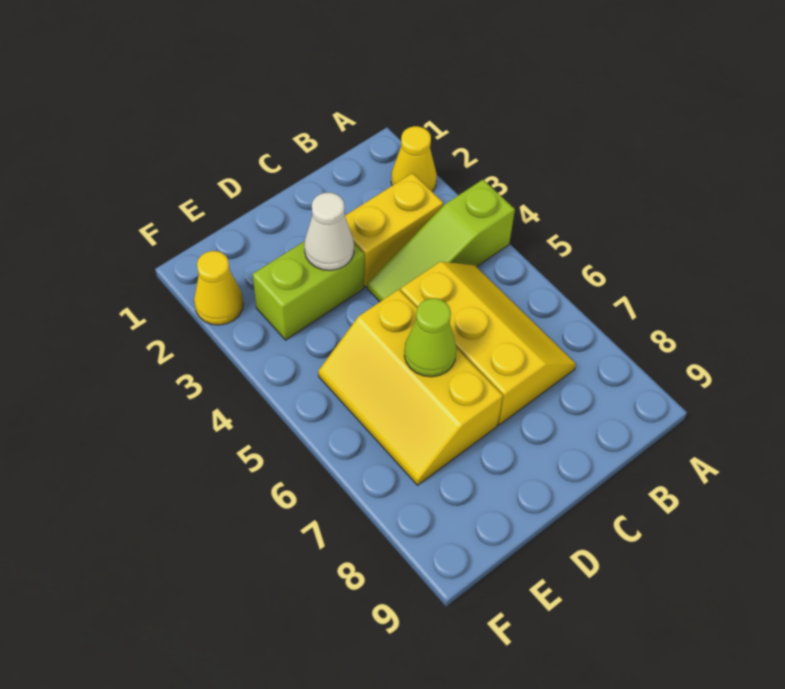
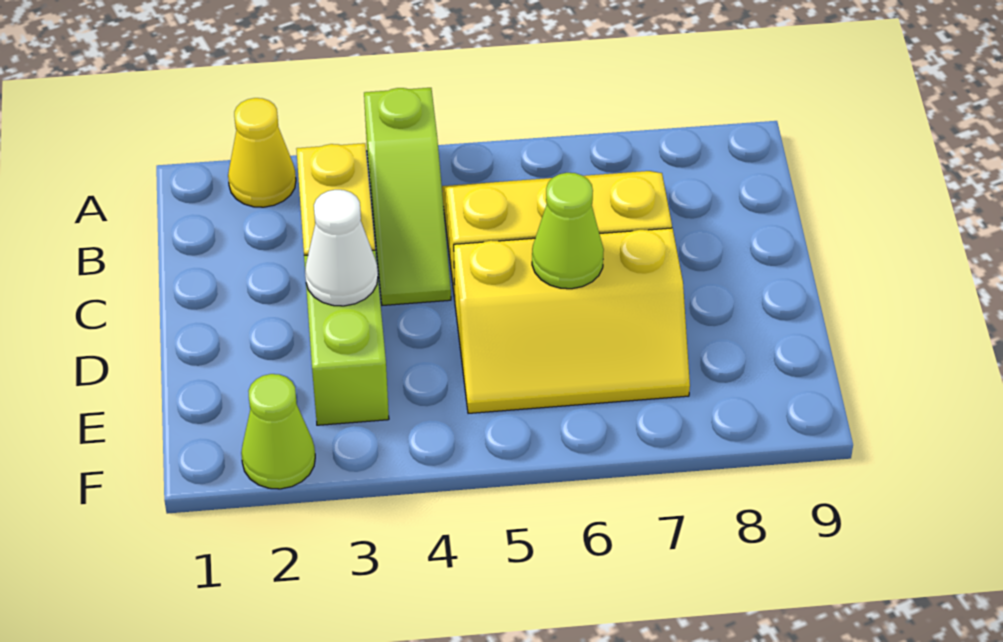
yellow cone F2 level 1 -> lime cone F2 level 1

